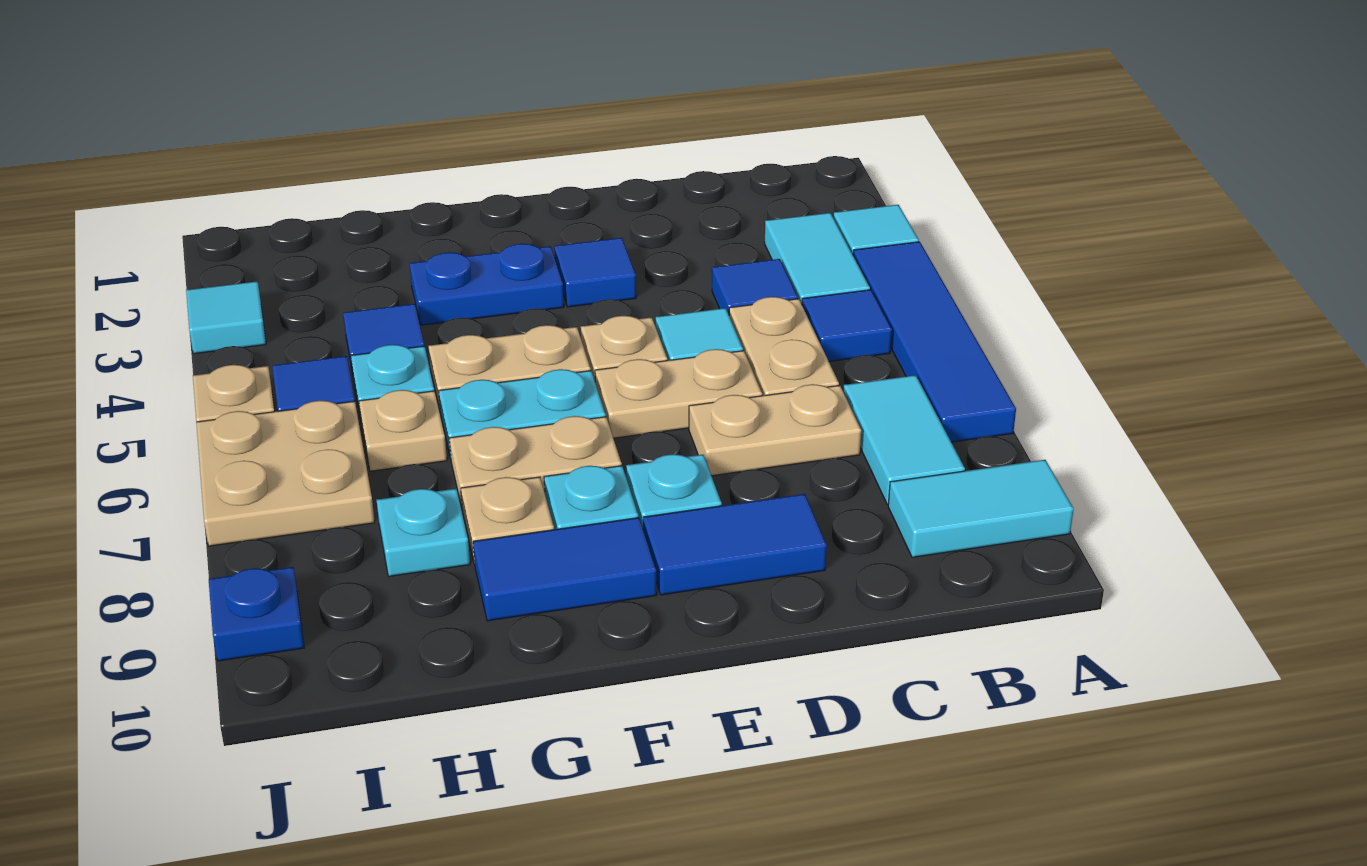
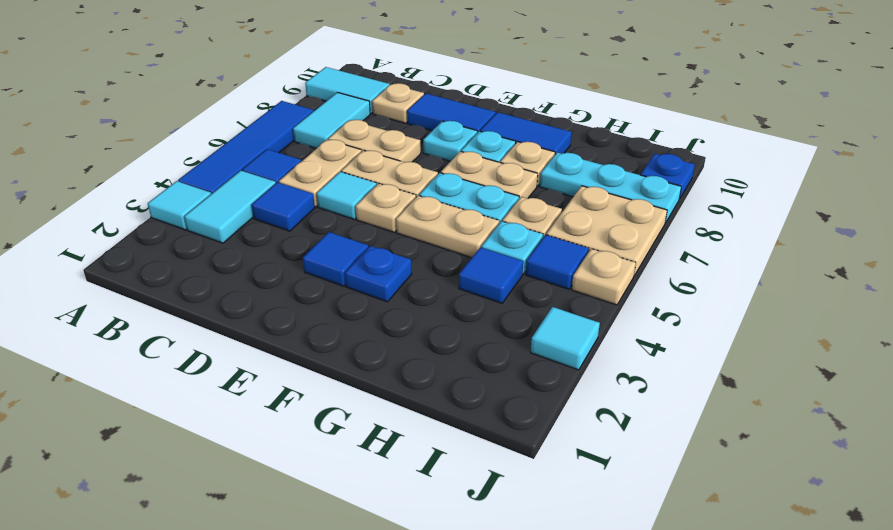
none -> tan plate C9 level 1
blue plate F3:G3 level 1 -> blue plate F3 level 1
cyan plate H8 level 1 -> cyan plate H8:J8 level 1

